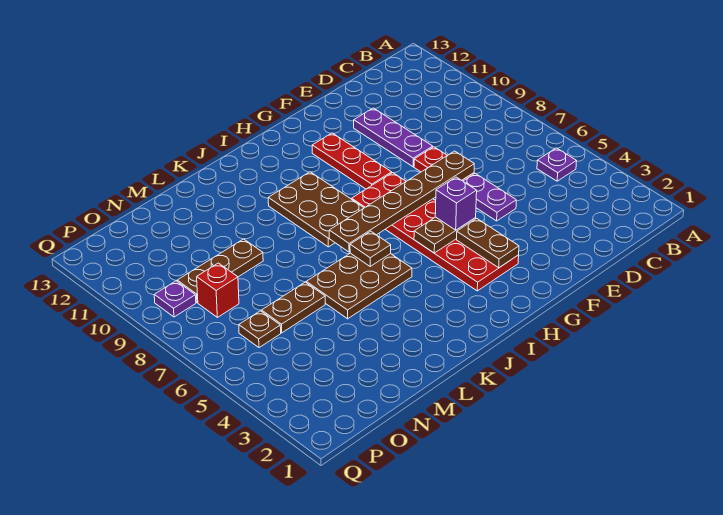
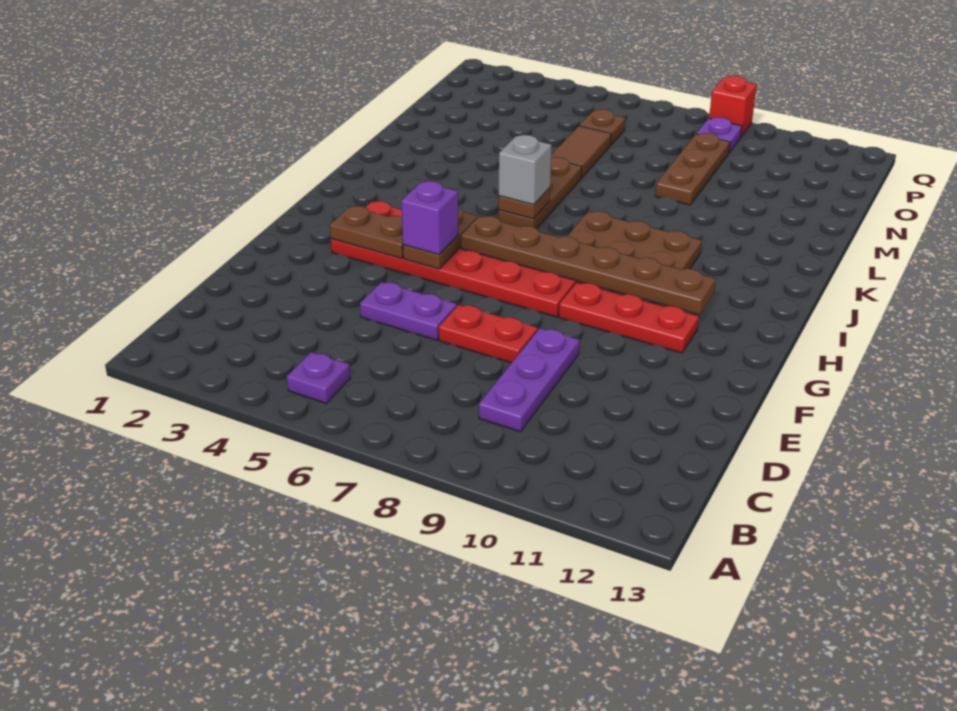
brown plate E7:J7 level 2 -> brown plate H6:H11 level 2
purple plate E9:E11 level 1 -> purple plate C9:E9 level 1
brown plate J5:L6 level 1 -> brown plate J6:L6 level 1
none -> grey brick J6 level 3
brown plate M6:N6 level 1 -> brown tile M6:N6 level 1
red brick O8 level 1 -> red brick Q9 level 1

